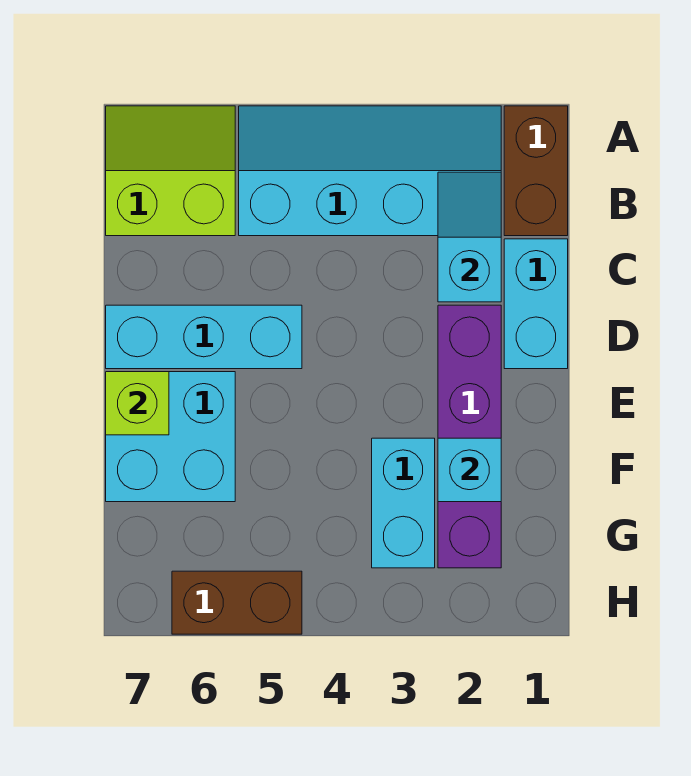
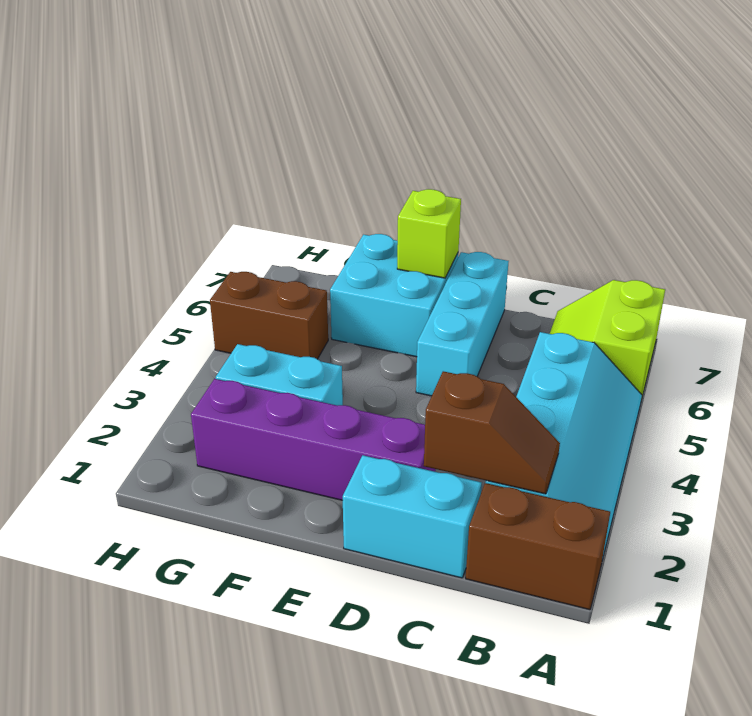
lime slope A6:B7 level 1 top B -> lime slope A6:B7 level 1 top A
cyan slope B2:C2 level 2 top C -> brown slope B2:C2 level 2 top C
cyan brick F2 level 2 -> none
brown brick H5:H6 level 1 -> brown brick G5:H5 level 1

